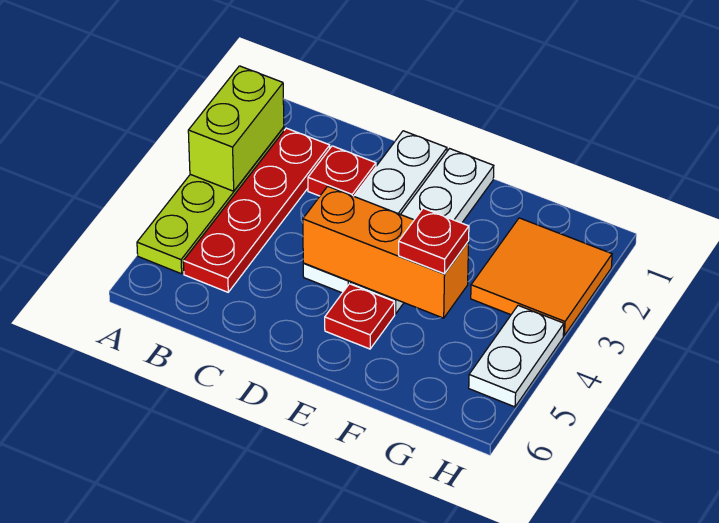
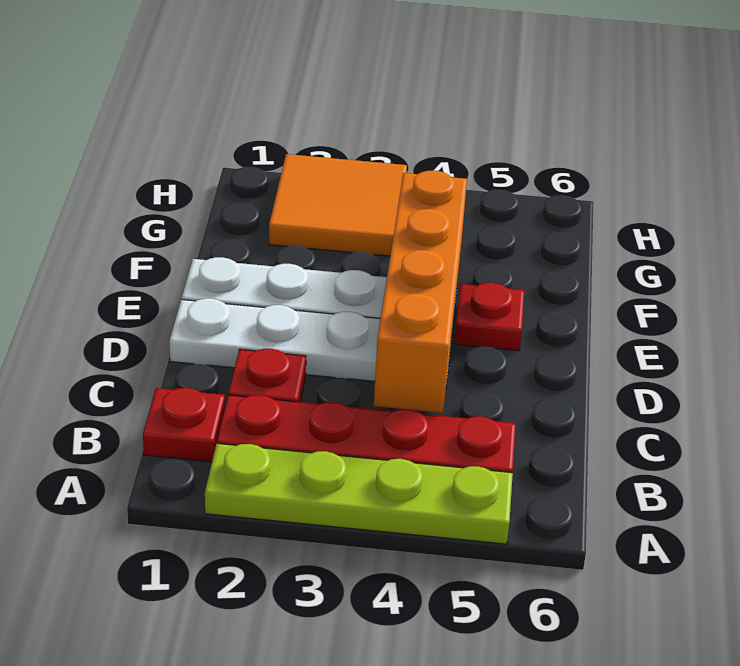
lime brick A2:A3 level 2 -> none
orange brick D4:F4 level 2 -> orange brick C4:F4 level 2
red plate F4 level 3 -> red plate B1 level 1
white plate H4:H5 level 1 -> none

